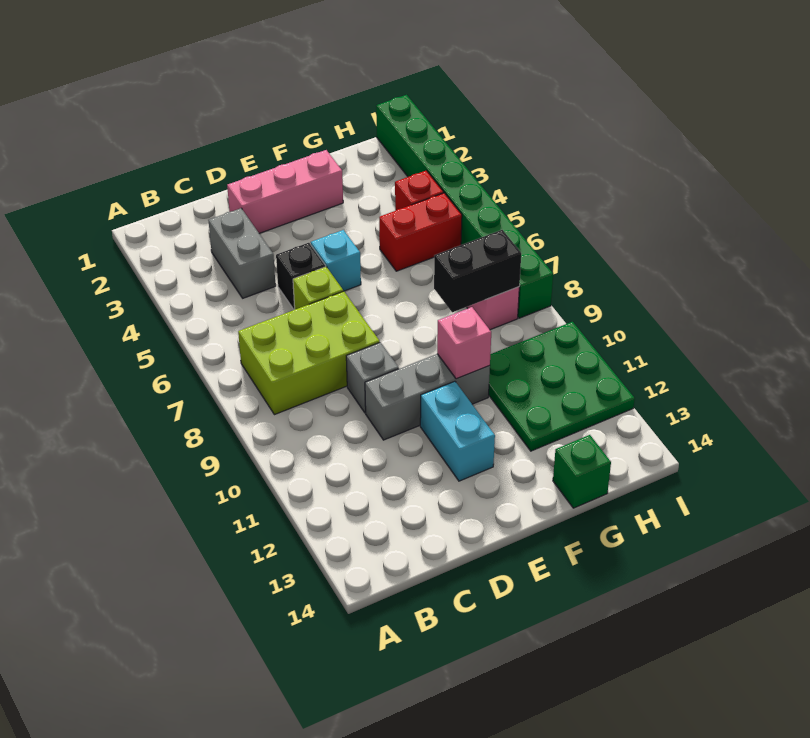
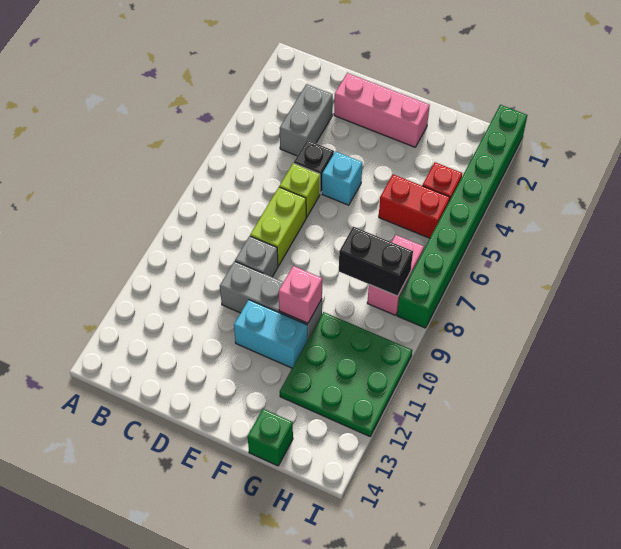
lime brick B7:D8 level 1 -> lime brick D7:D8 level 1
cyan brick E11:E12 level 1 -> cyan brick E11:F11 level 1

